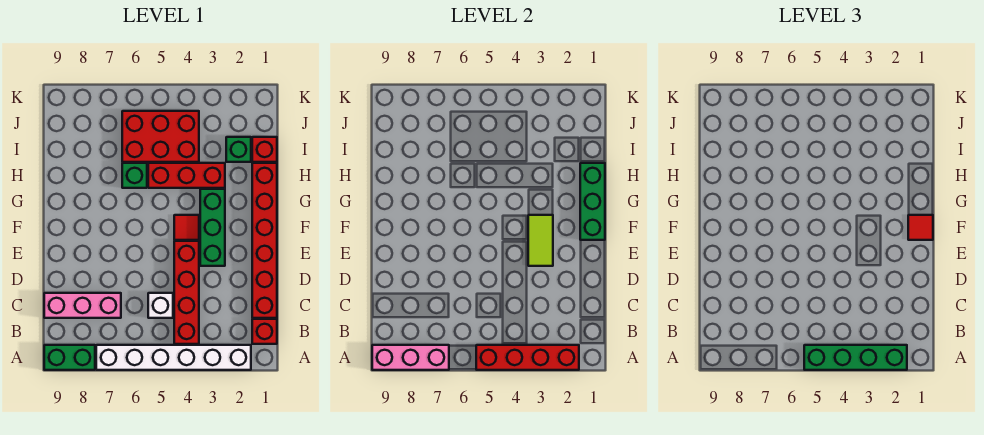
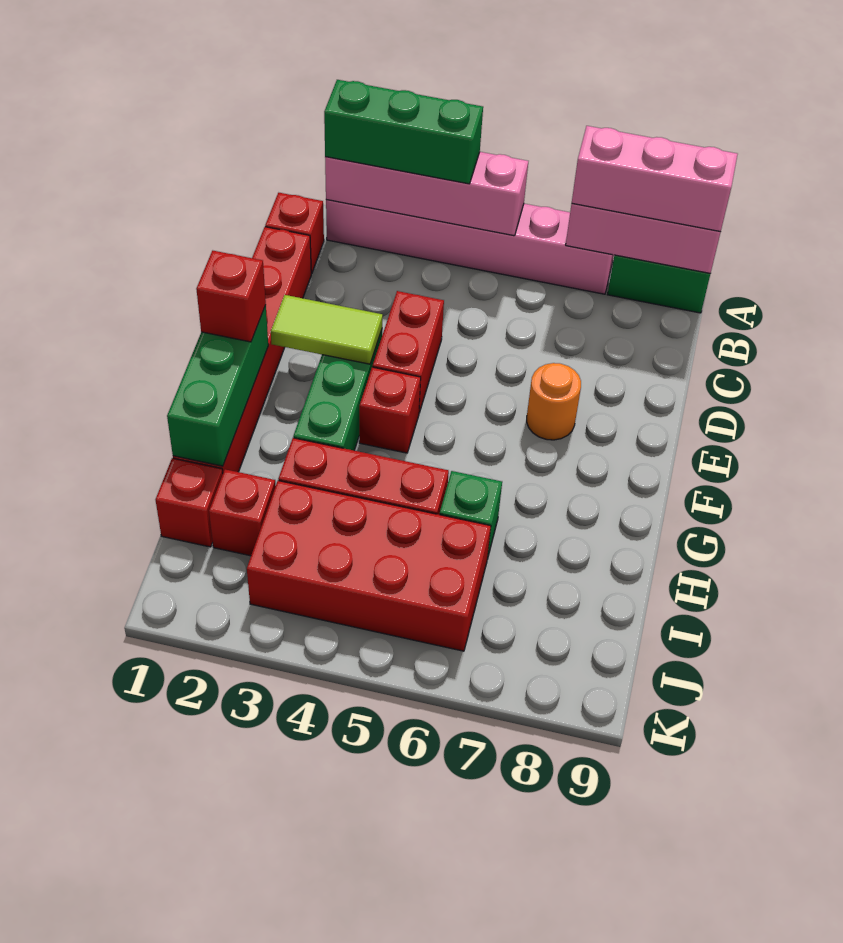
white brick A2:A7 level 1 -> pink brick A2:A7 level 1
red brick A2:A5 level 2 -> pink brick A2:A5 level 2
green brick A2:A5 level 3 -> green brick A2:A4 level 3
red brick B4:E4 level 1 -> red brick D4:E4 level 1
white brick C5 level 1 -> none
pink brick C7:C9 level 1 -> pink brick A7:A9 level 3
lime tile E3:F3 level 2 -> lime tile E2:E3 level 2
none -> orange round brick E7 level 1
red tile F1 level 3 -> red brick F1 level 3
red tile F4 level 1 -> red brick F4 level 1
green brick I2 level 1 -> red brick I2 level 1
red brick I4:J6 level 1 -> red brick I3:J6 level 1

